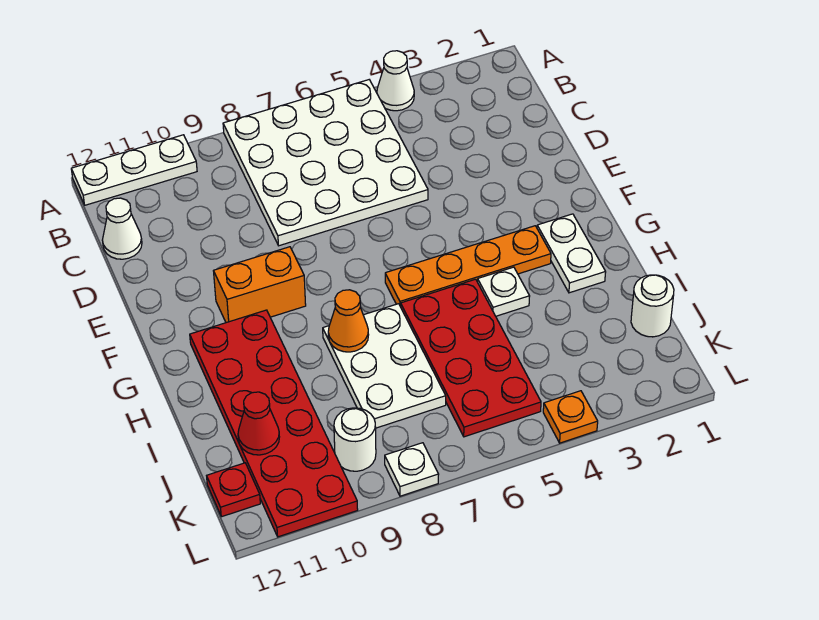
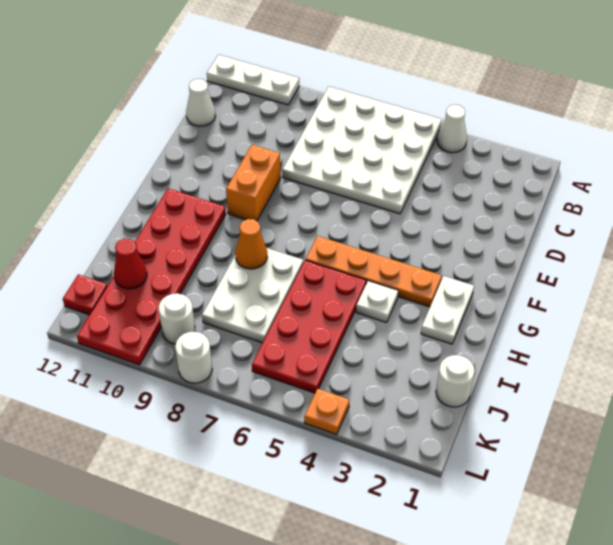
orange brick F9:F10 level 1 -> orange brick E9:F9 level 1
white plate L8 level 1 -> white round brick L8 level 1

